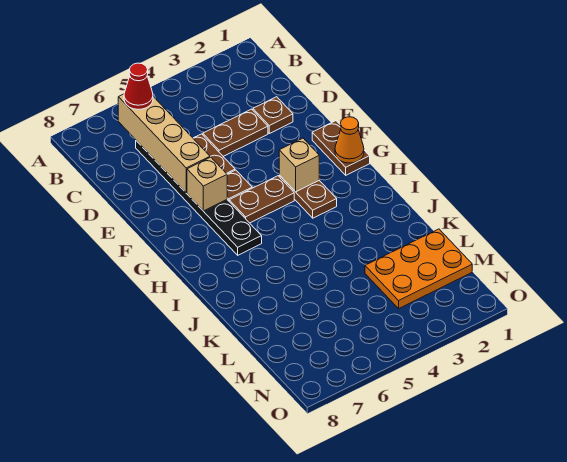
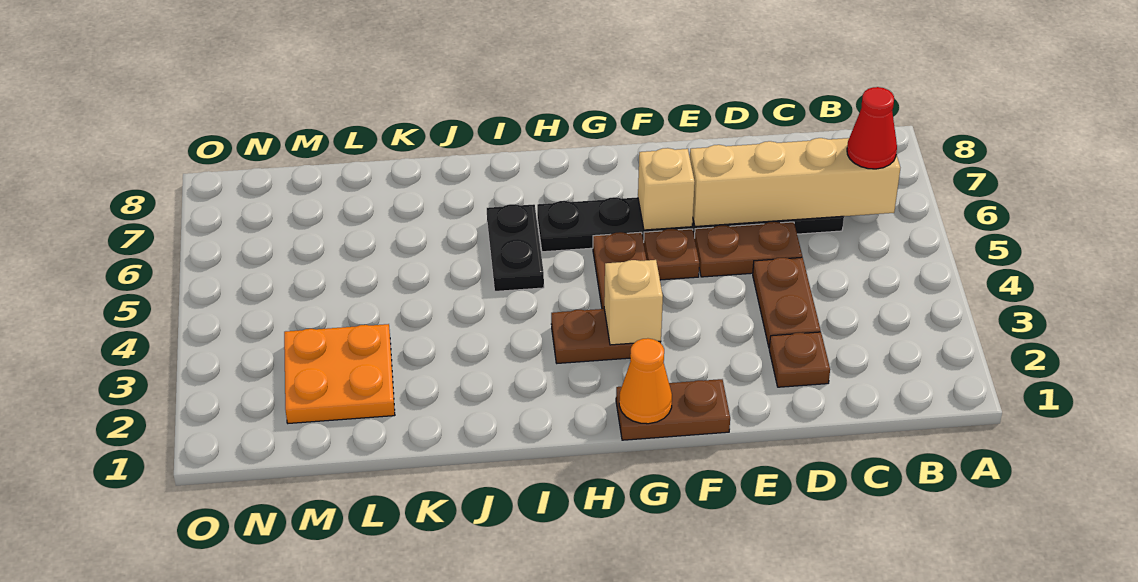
none -> black plate I5:I6 level 1
orange plate L1:M3 level 1 -> orange plate L2:M3 level 1

